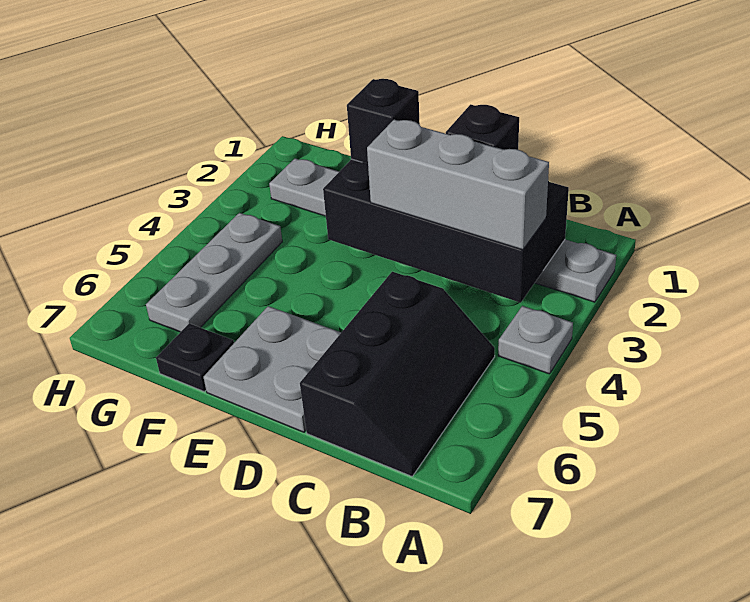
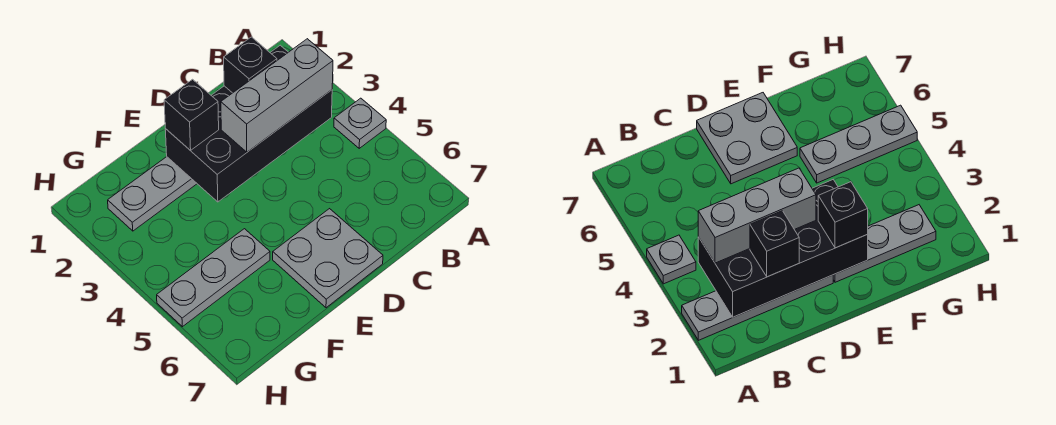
black slope B5:C7 level 1 top C -> none
black plate F7 level 1 -> none
grey plate G4:G6 level 1 -> grey plate F5:H5 level 1

